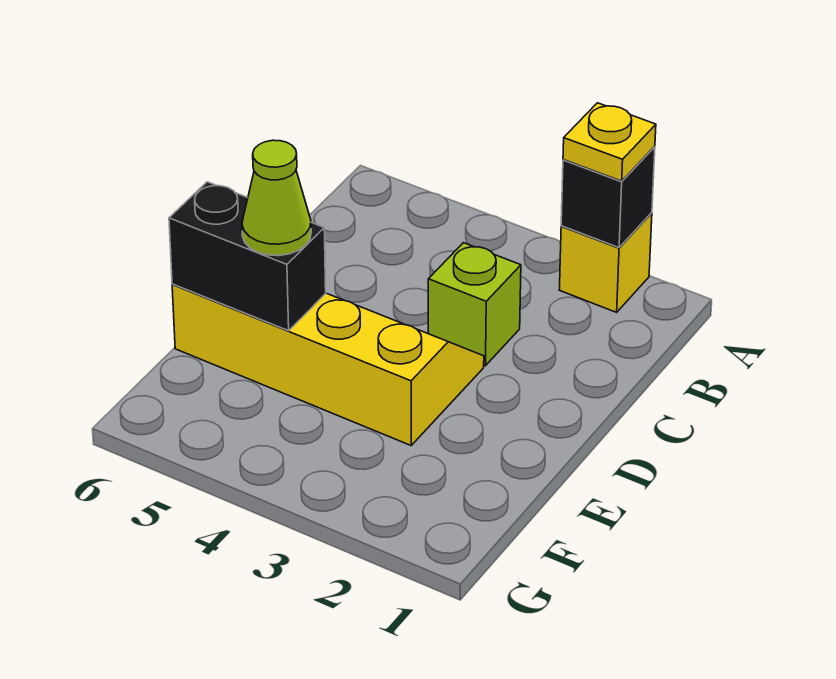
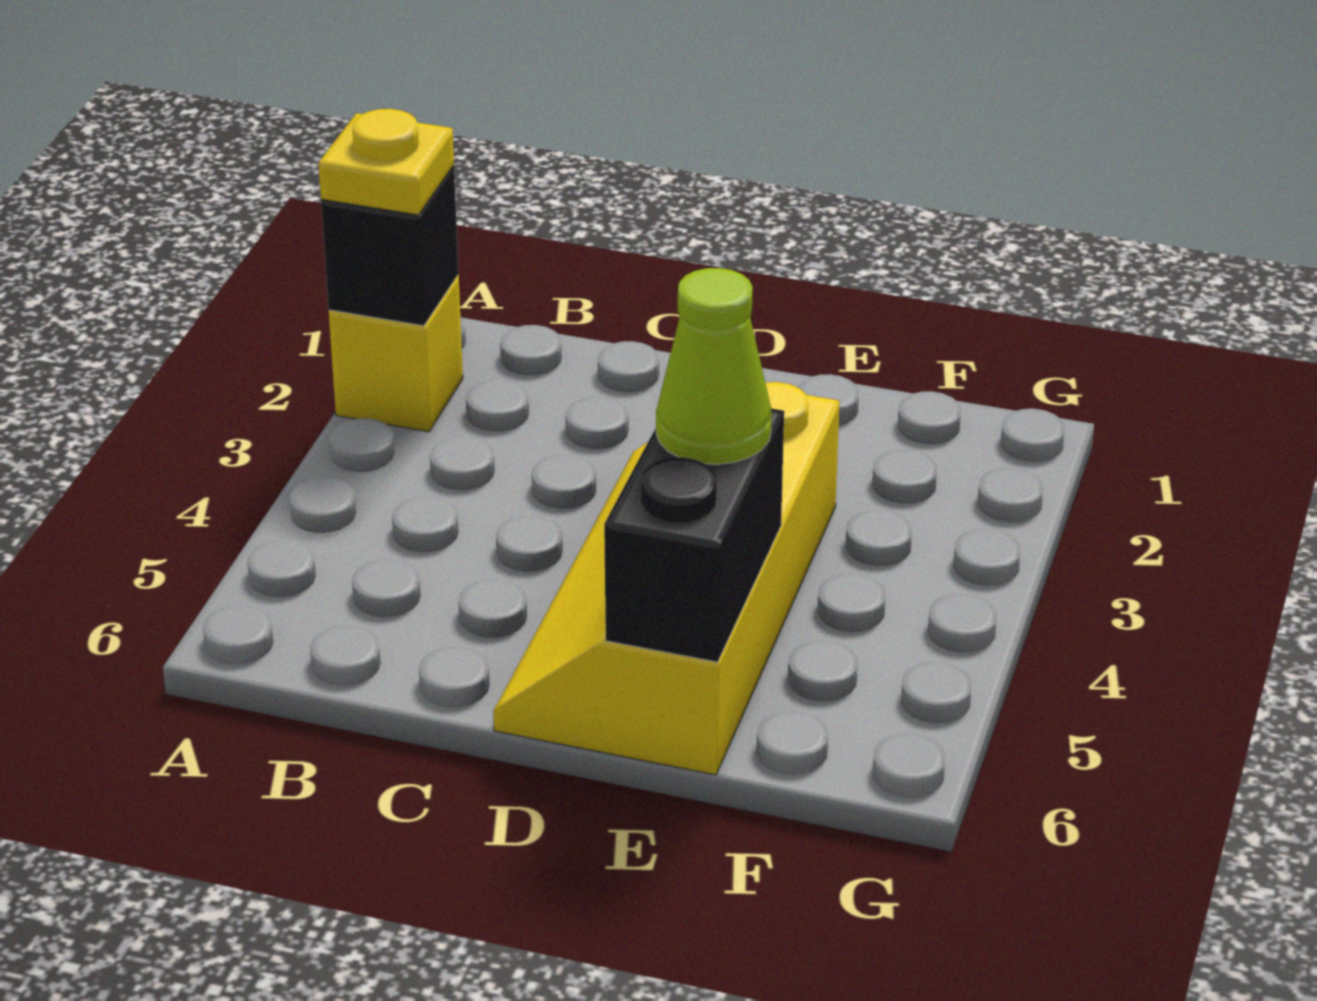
lime brick C3 level 1 -> none

